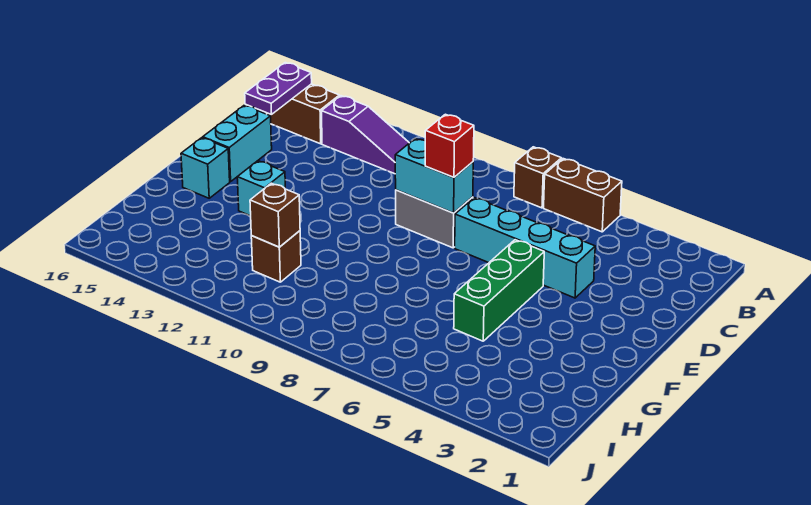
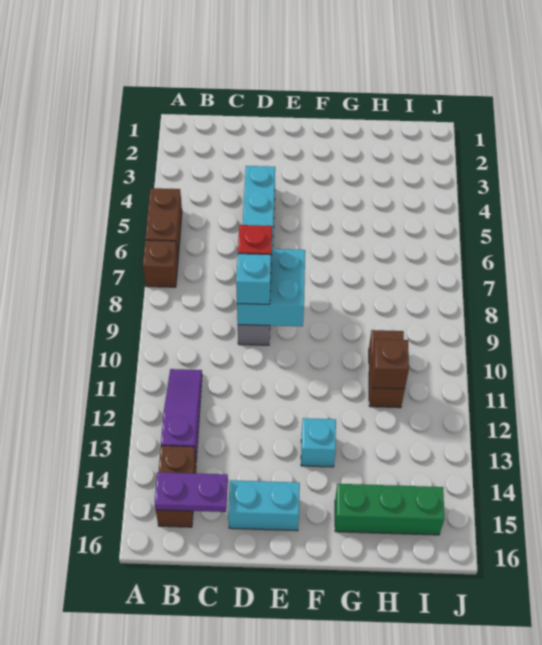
cyan brick D8:D9 level 2 -> cyan brick D8:E9 level 2
green brick E5:G5 level 1 -> green brick G15:I15 level 1
cyan brick F15 level 1 -> cyan brick D9 level 3
brown brick H11 level 1 -> brown brick H10:H11 level 1

